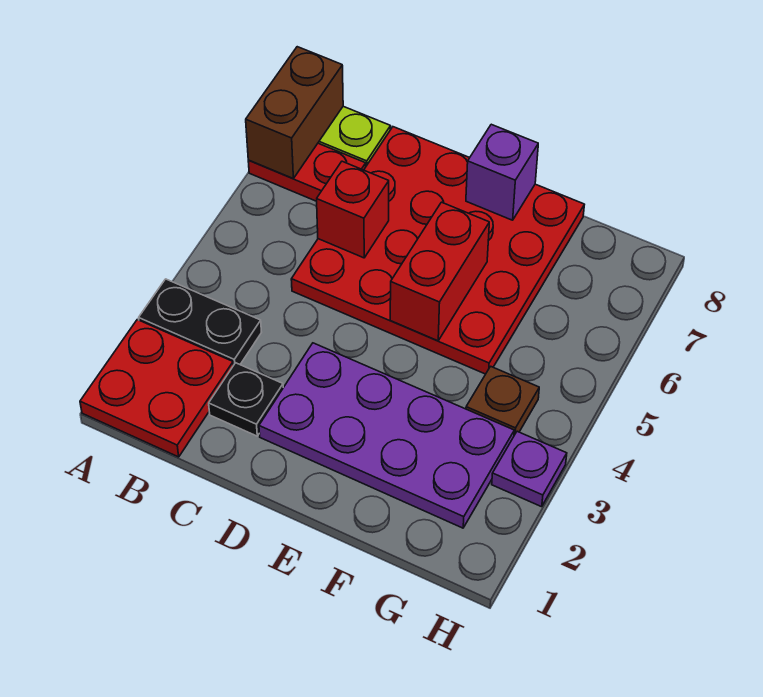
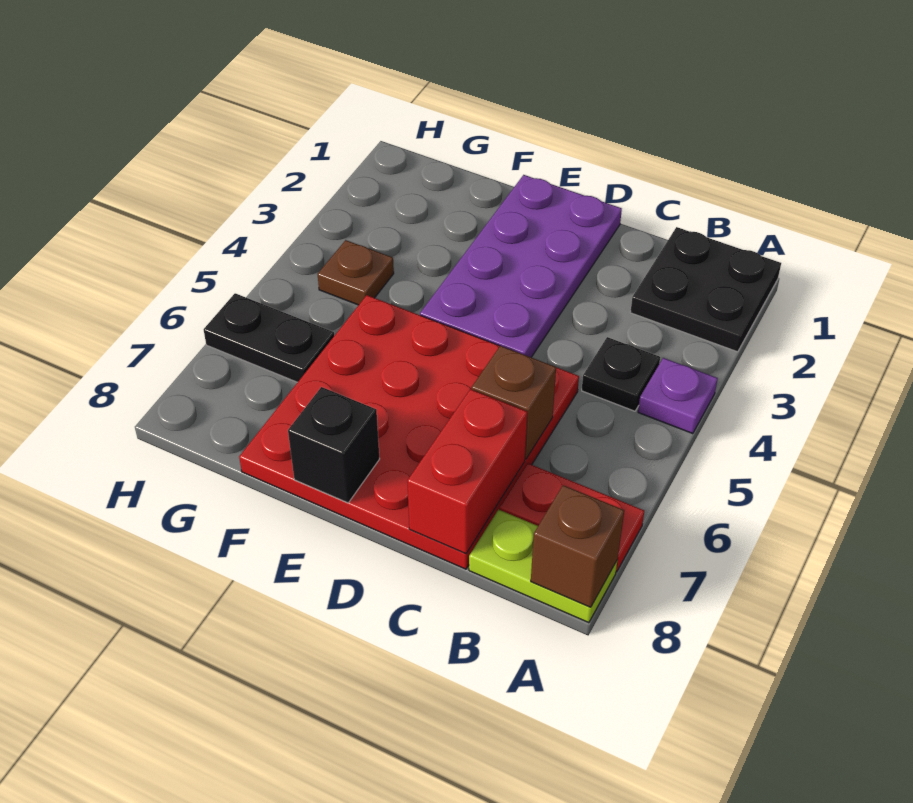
red plate A1:B2 level 1 -> black plate A1:B2 level 1
black plate A3:B3 level 1 -> black plate G6:H6 level 1
brown brick A7:A8 level 2 -> brown brick A8 level 2
black plate C2 level 1 -> black plate B4 level 1
red brick C6 level 2 -> brown brick C6 level 2
purple plate D2:G3 level 1 -> purple plate D1:E4 level 1
red brick E5:E6 level 2 -> red brick C7:C8 level 2
purple brick E8 level 2 -> black brick E8 level 2
purple plate H3 level 1 -> purple plate A4 level 1

